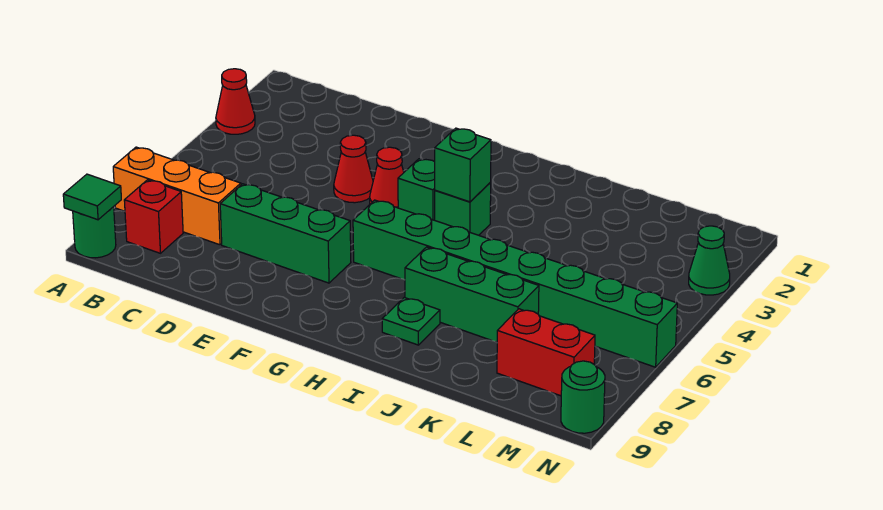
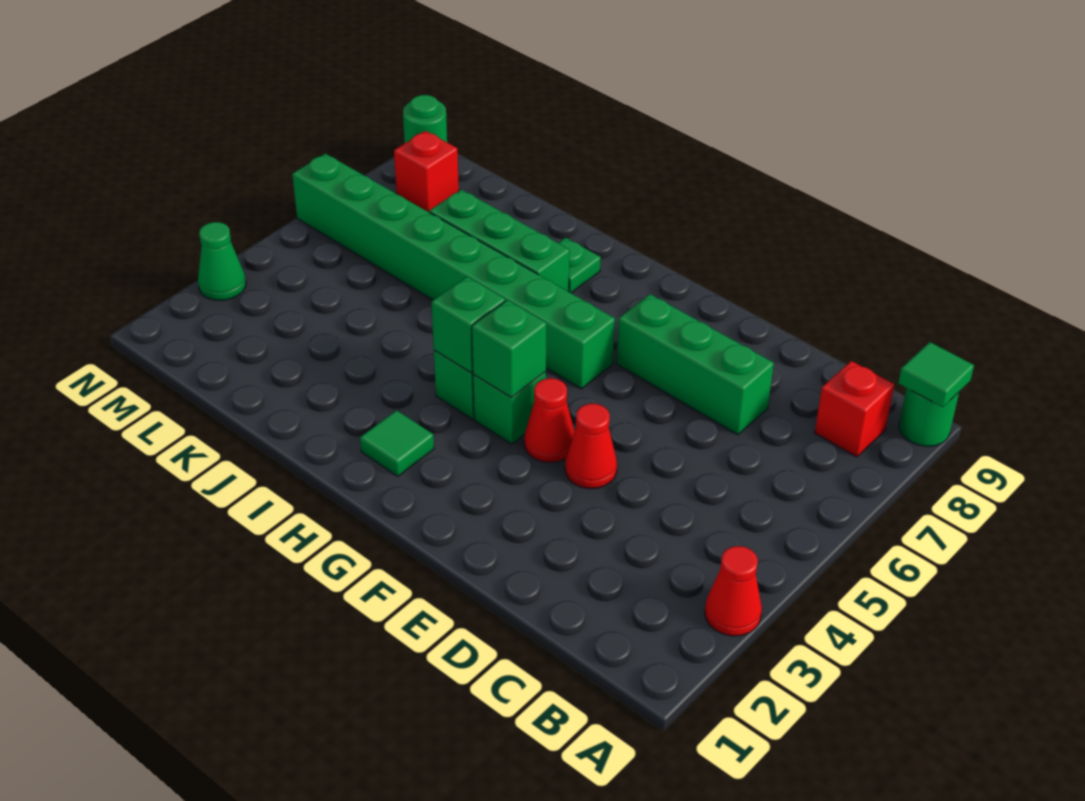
orange brick A7:C7 level 1 -> none
none -> green brick G4 level 2
none -> green tile H2 level 1
red brick L8:M8 level 1 -> red brick M8 level 1

